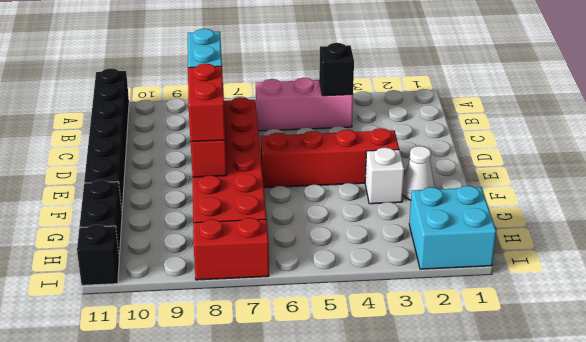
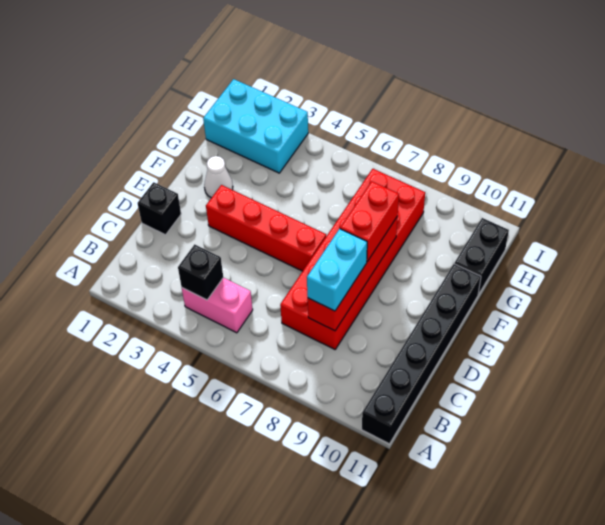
pink brick B4:B6 level 1 -> pink brick B4:B5 level 1
white brick F3 level 1 -> none
cyan brick H1:I2 level 1 -> cyan brick H1:I3 level 1
red brick I7:I8 level 1 -> none
black brick I11 level 1 -> black brick D1 level 1

